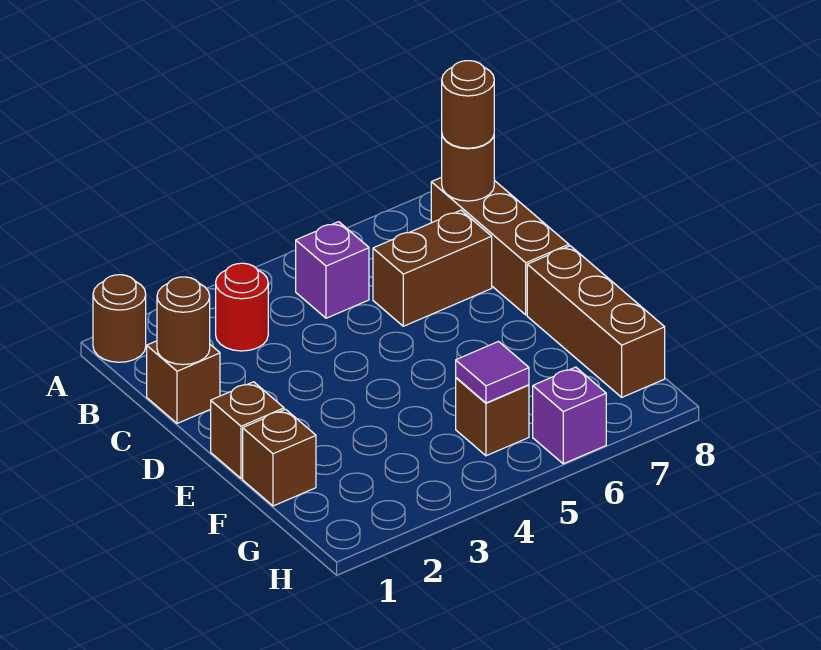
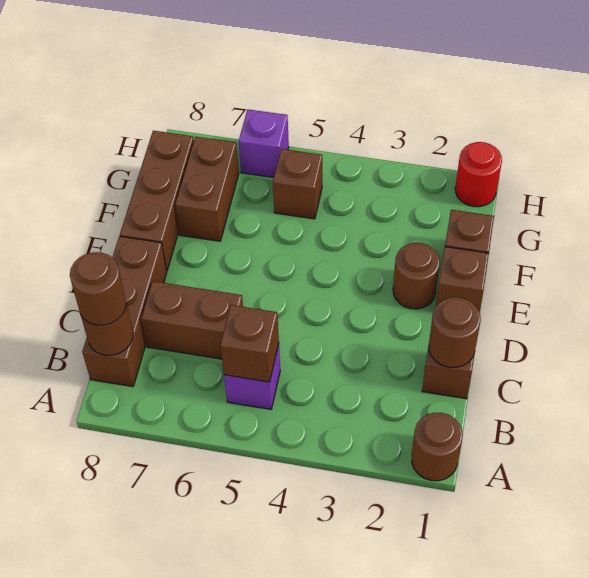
red round brick B3 level 1 -> red round brick H1 level 1
none -> brown brick B5 level 2
none -> brown round brick E2 level 1
none -> brown brick F7:G7 level 1
purple tile G5 level 2 -> none

